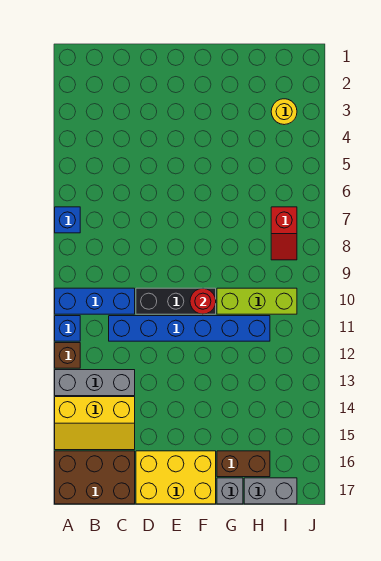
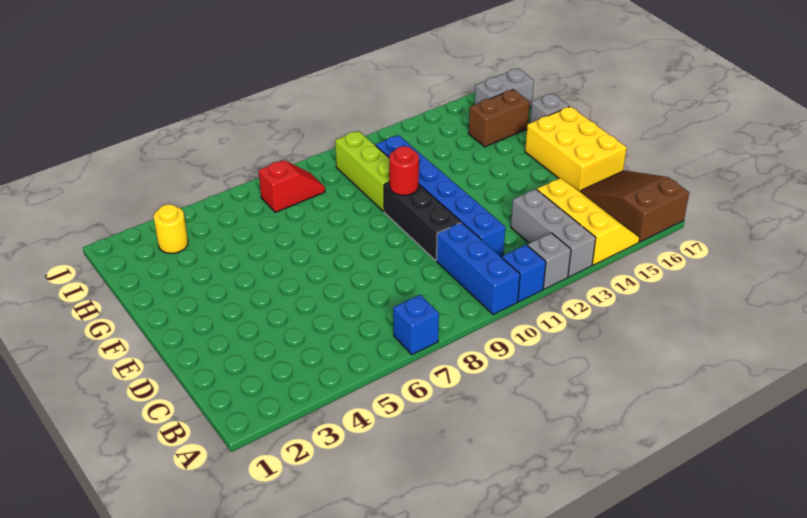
brown brick A12 level 1 -> grey brick A12 level 1
brown brick A16:C17 level 1 -> brown slope A16:C17 level 1 top A
brown brick G16:H16 level 1 -> brown brick H15:H16 level 1
grey brick H17:I17 level 1 -> grey brick I16:I17 level 1

